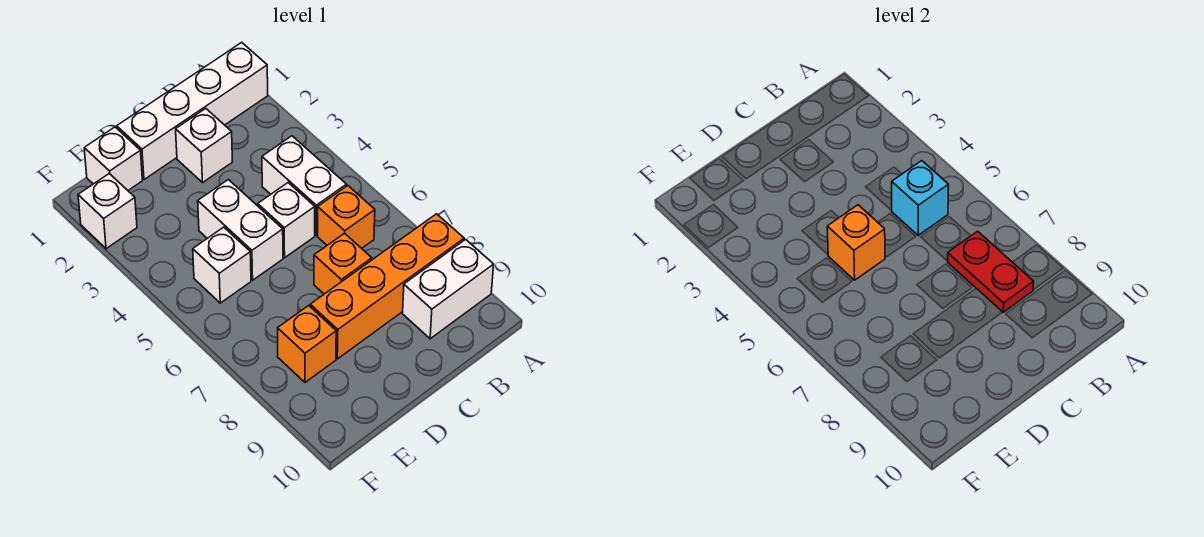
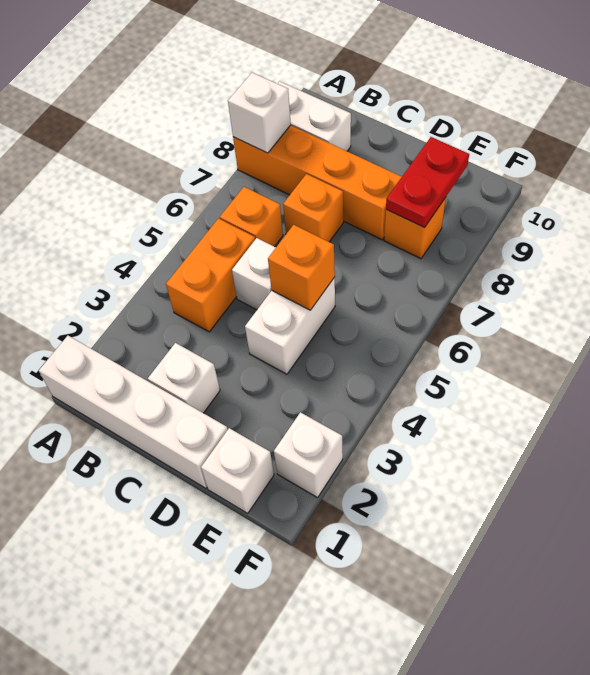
white brick B4:B5 level 1 -> orange brick B4:B5 level 1
cyan brick B5 level 2 -> none
red plate B7:B8 level 2 -> red plate E8:E9 level 2
white brick E5 level 1 -> white brick A8 level 2

